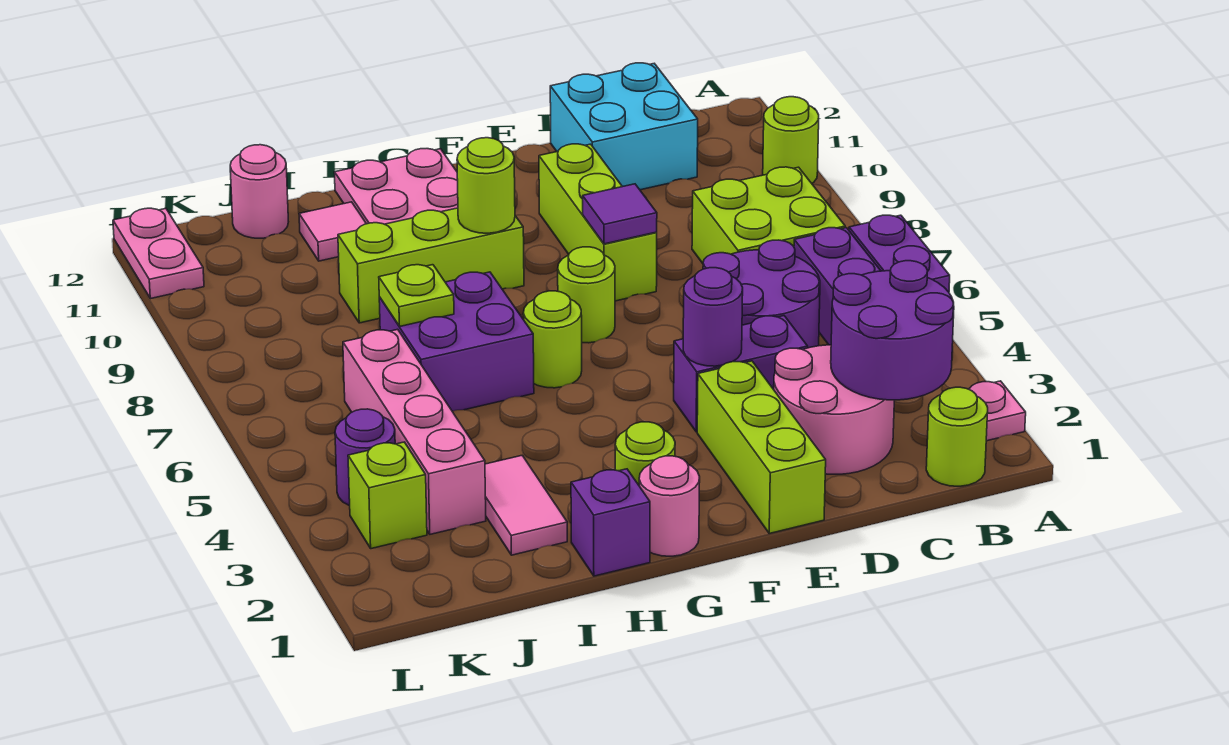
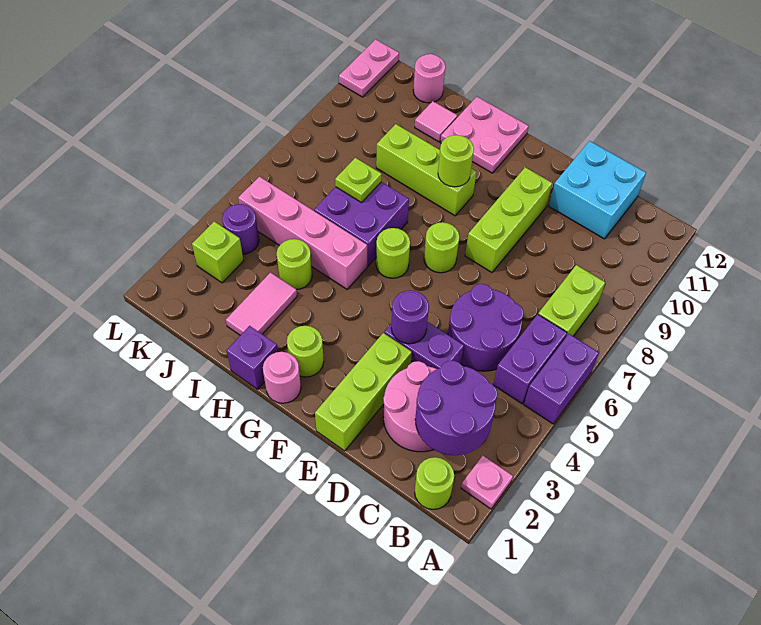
lime round brick A10 level 1 -> lime round brick I4 level 1
lime brick B7:C8 level 1 -> lime brick B7:B8 level 1
purple tile E8 level 2 -> none
pink brick J3:J6 level 1 -> pink brick H5:K5 level 1

